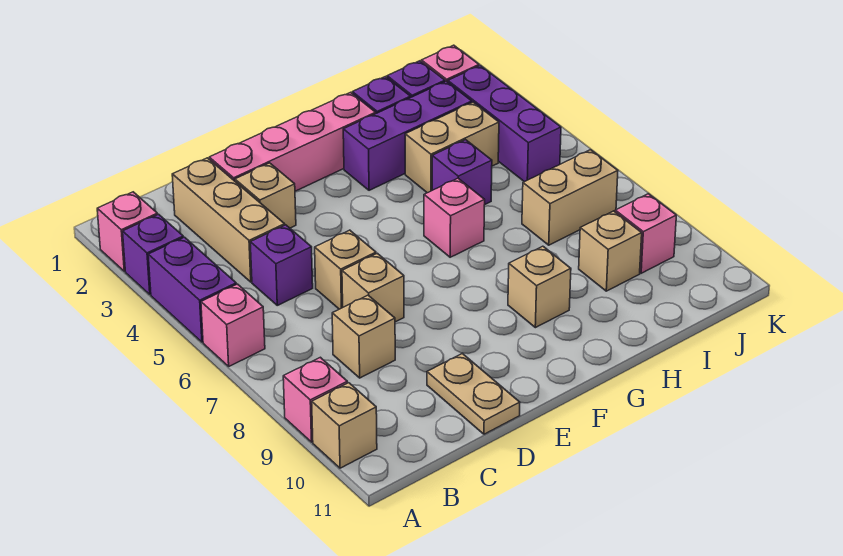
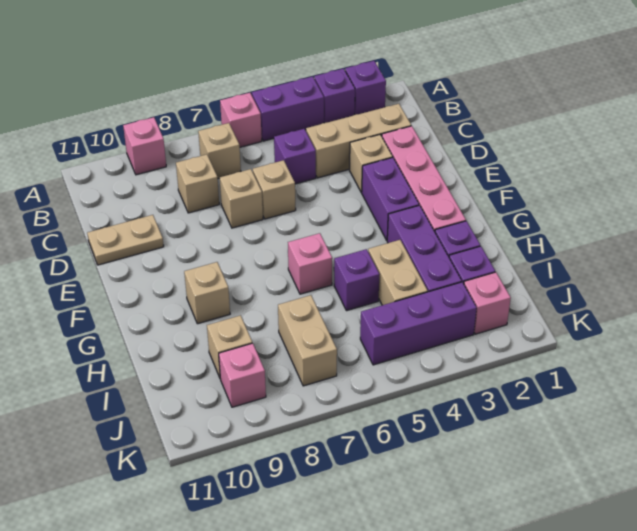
pink brick A2 level 1 -> purple brick A2 level 1
tan brick A10 level 1 -> tan brick B7 level 1
none -> purple brick E3:F3 level 1

